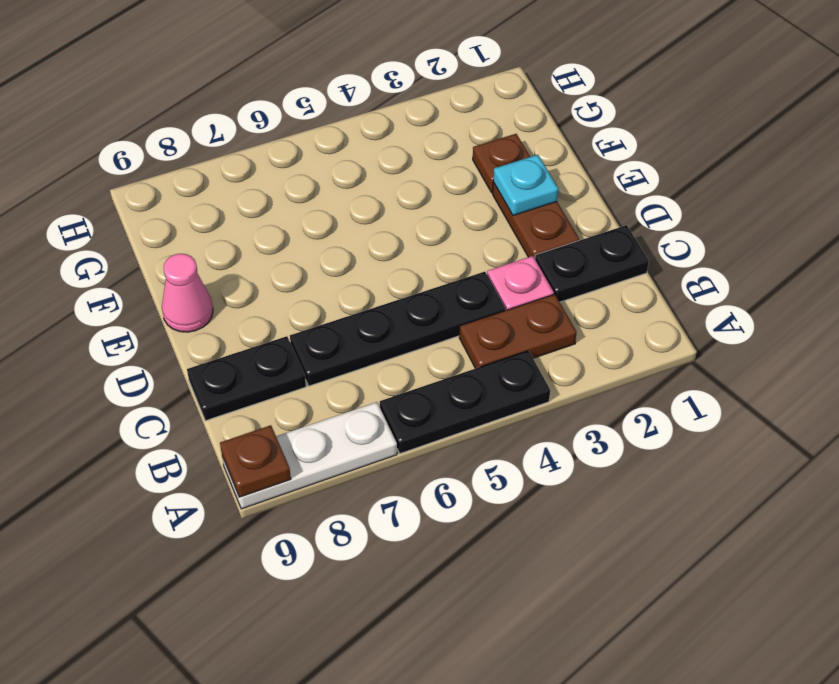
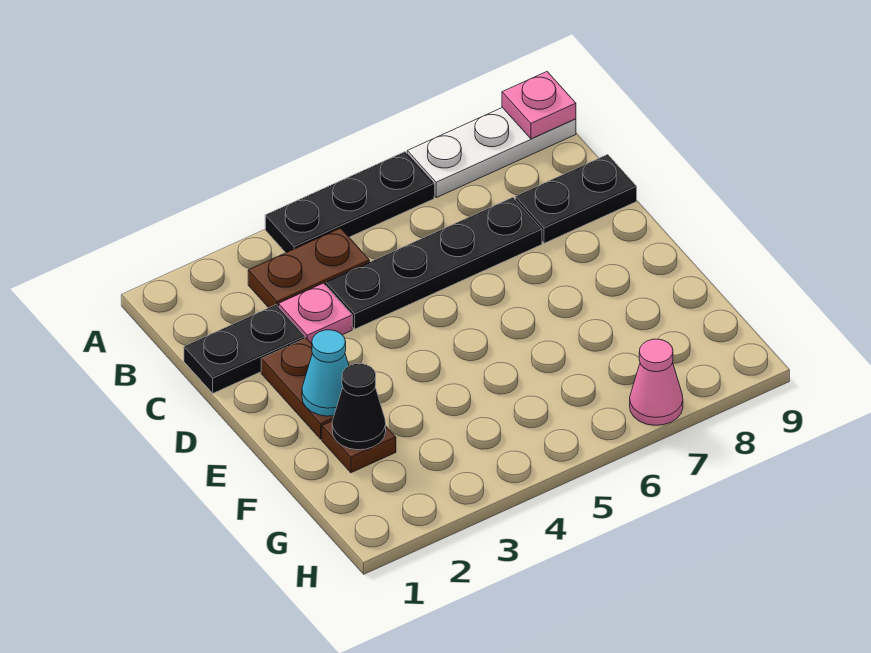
brown plate A9 level 2 -> pink plate A9 level 2
cyan plate E2 level 2 -> cyan cone E2 level 2
pink cone E9 level 1 -> pink cone H7 level 1
none -> black cone F2 level 2

